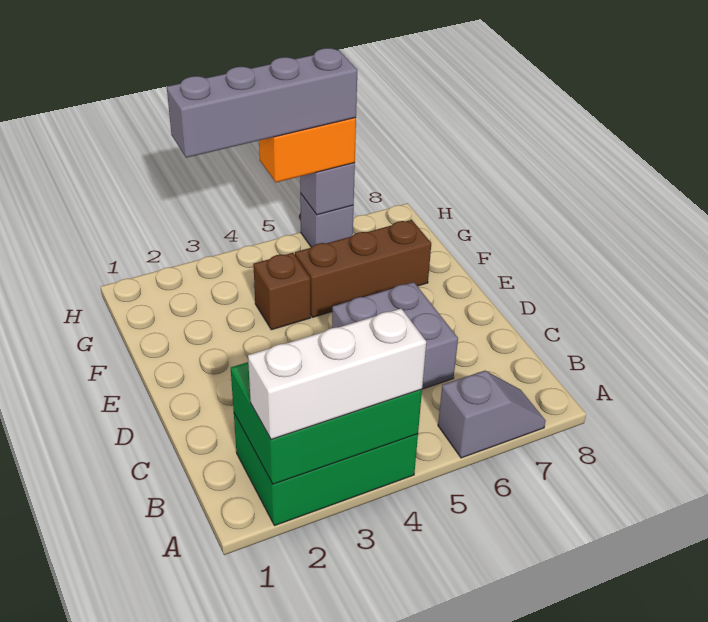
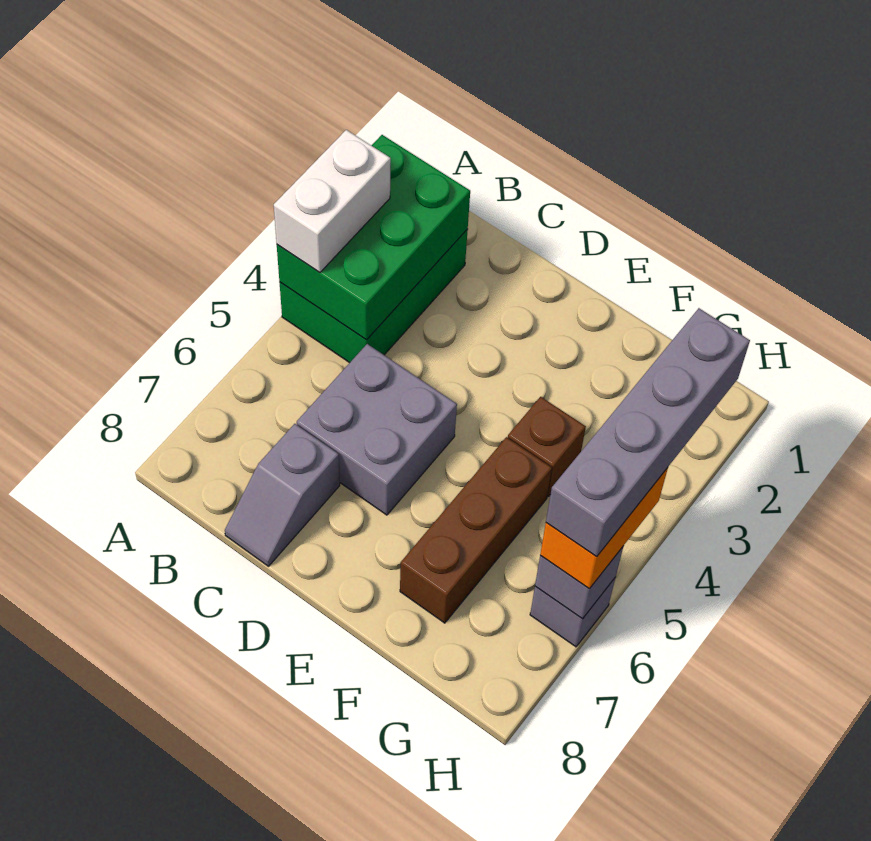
white brick A2:A4 level 3 -> white brick A3:A4 level 3
grey slope A6:A7 level 1 top 6 -> grey slope C7:C8 level 1 top 7

